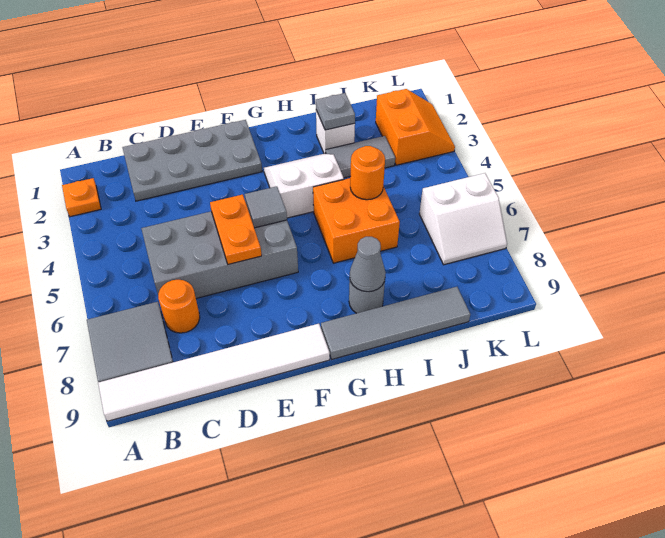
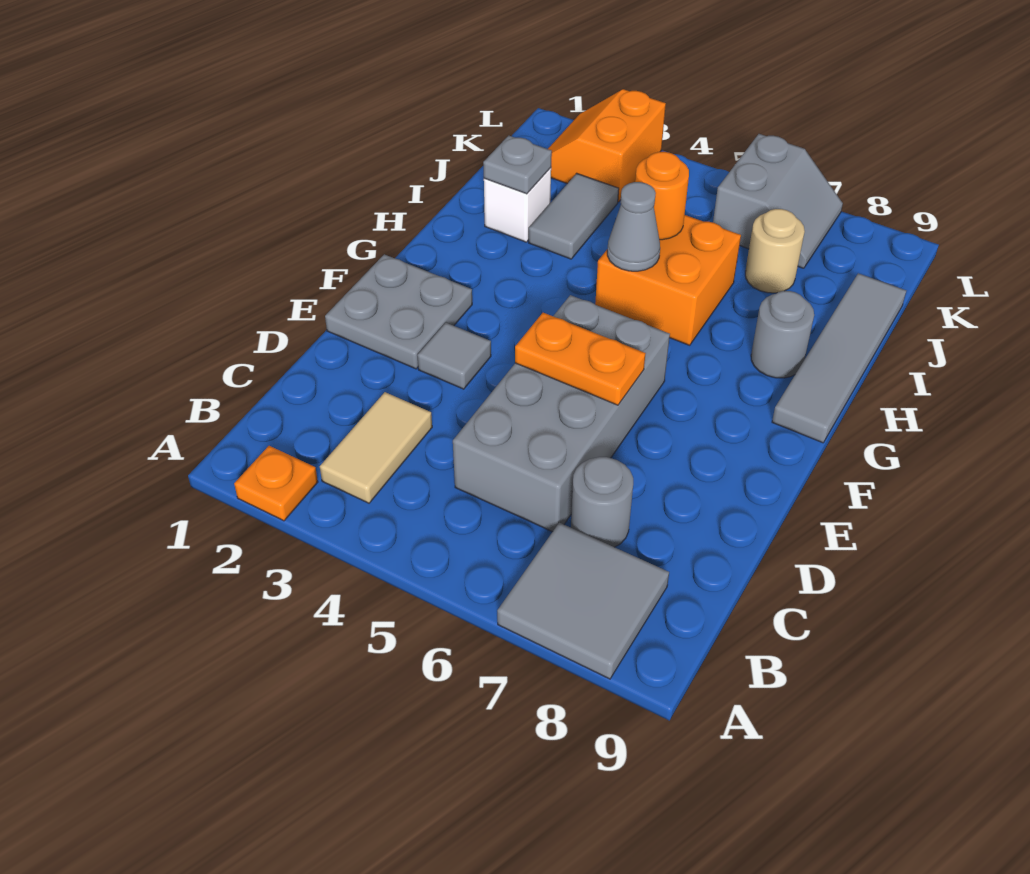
white tile A9:F9 level 1 -> none
none -> tan tile B3:C3 level 1
grey plate C1:F2 level 1 -> grey plate E1:F2 level 1
orange round brick C7 level 1 -> grey round brick C7 level 1
grey tile F5 level 2 -> grey tile E3 level 1
white slope G3:H4 level 1 top 4 -> none
grey cone H8 level 2 -> grey cone H5 level 2
none -> tan round brick J7 level 1
orange slope K2:L3 level 1 top K -> orange slope K2:L3 level 1 top 3
white slope K6:L7 level 1 top 6 -> grey slope K6:L7 level 1 top 6

